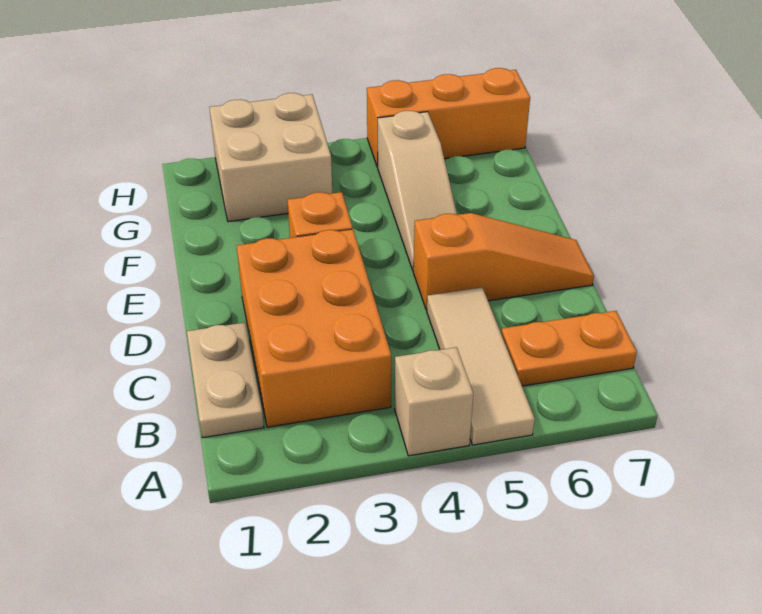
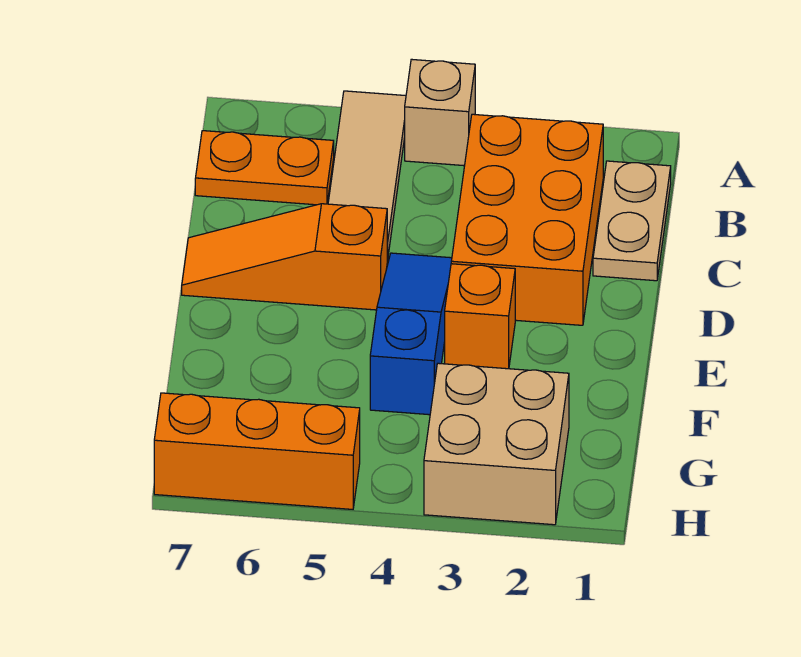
none -> blue slope D4:F4 level 1 top F
tan slope E5:G5 level 1 top G -> none

